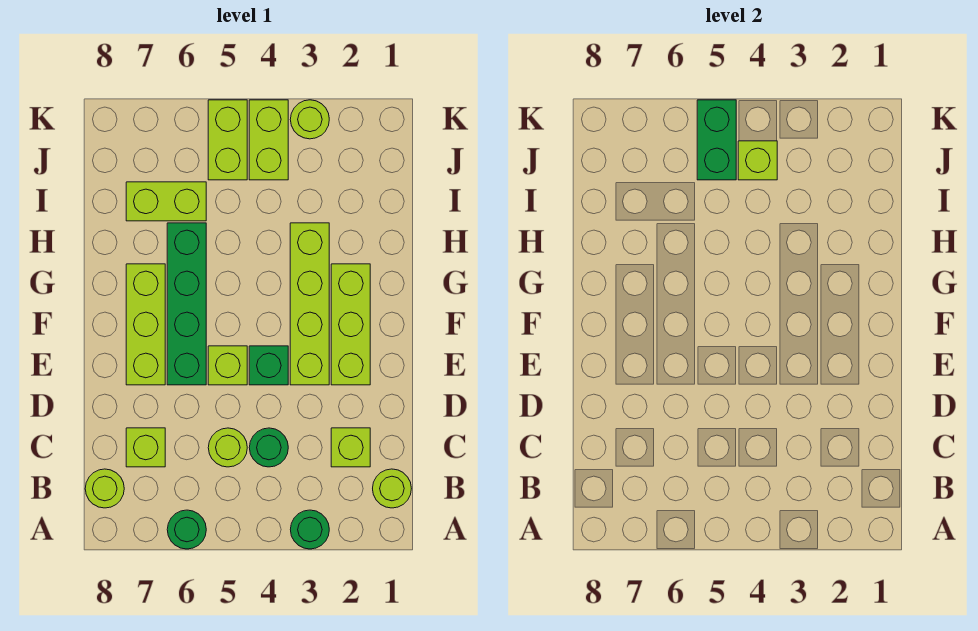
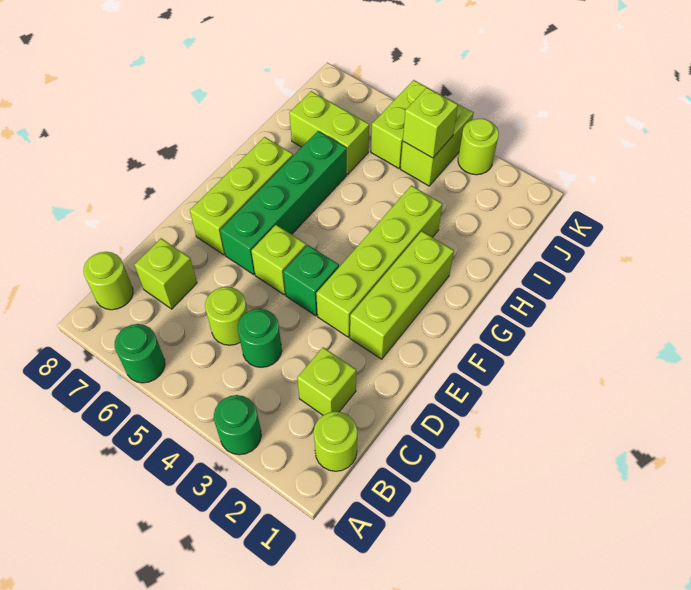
green brick J5:K5 level 2 -> none

